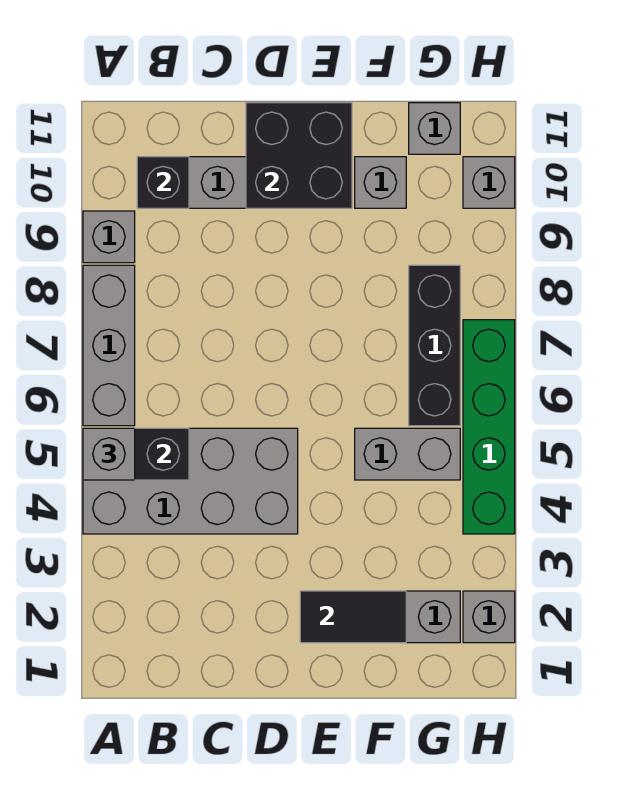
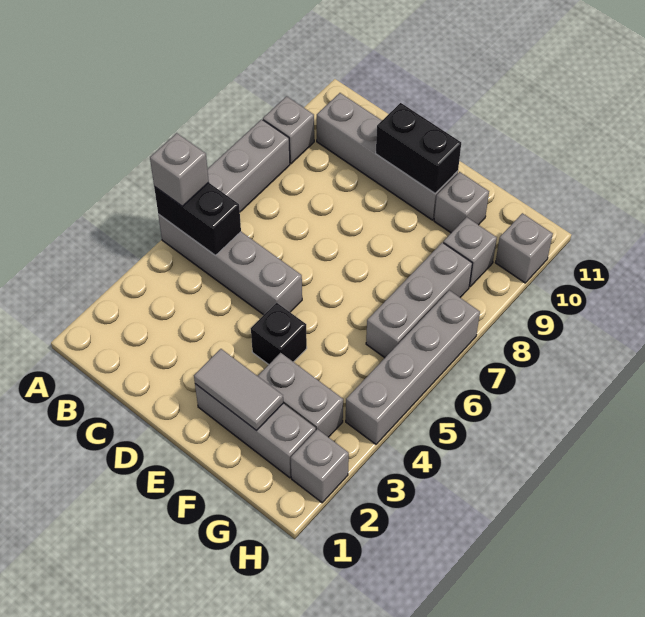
grey brick A4:D5 level 1 -> grey brick A5:D5 level 1
black brick B10 level 2 -> black brick E4 level 1
black brick D10:E11 level 2 -> black brick D10:E10 level 2
black tile E2:F2 level 2 -> grey tile E2:F2 level 2
grey brick F5:G5 level 1 -> grey brick F3:G3 level 1
black brick G6:G8 level 1 -> grey brick G6:G8 level 1
grey brick G11 level 1 -> grey brick G9 level 1
green brick H4:H7 level 1 -> grey brick H4:H7 level 1

